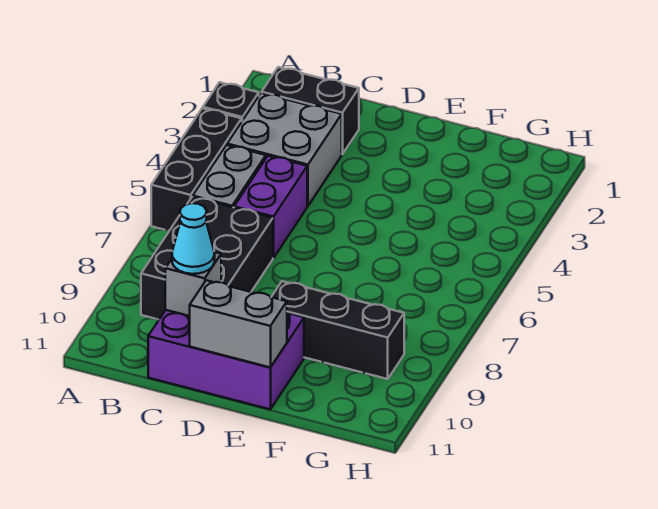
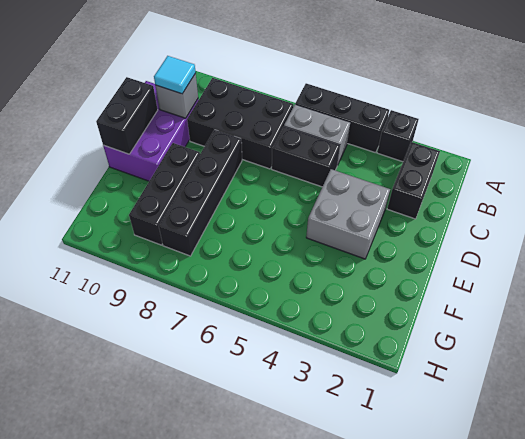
grey brick B3:C4 level 1 -> grey brick D3:E4 level 1
purple brick C5:C6 level 1 -> black brick C5:C6 level 1
cyan cone C10 level 3 -> cyan tile C10 level 3
none -> black brick D8:G8 level 1
grey brick D11:E11 level 2 -> black brick D11:E11 level 2

